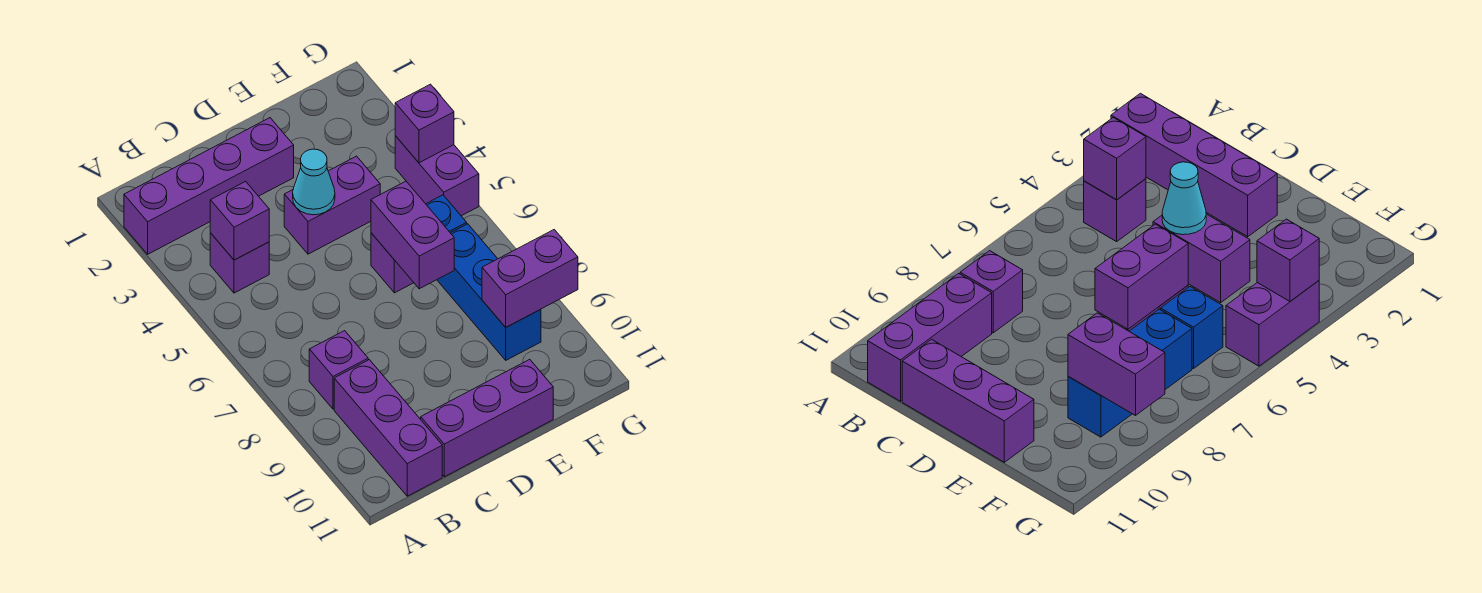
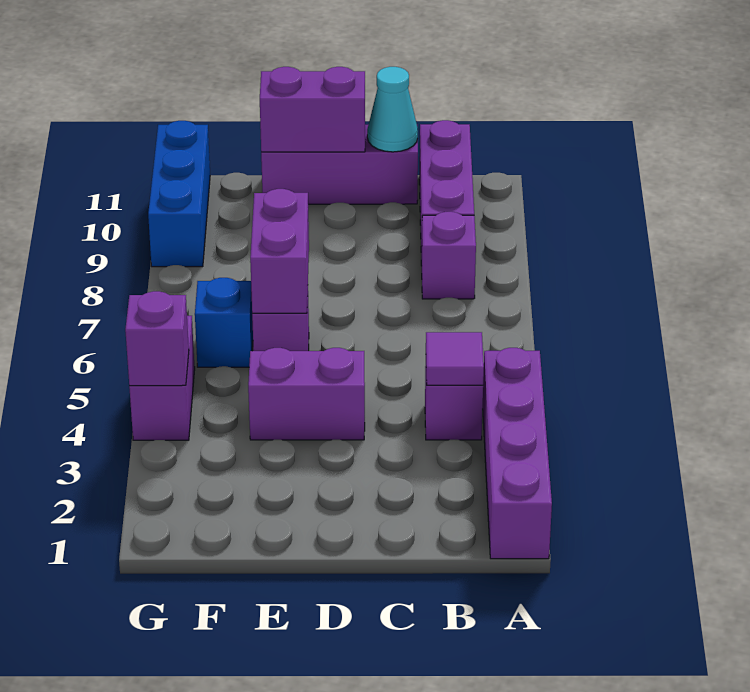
purple brick A2:D2 level 1 -> purple brick A1:A4 level 1
purple brick B4 level 2 -> purple tile B4 level 2
cyan cone D4 level 2 -> cyan cone C11 level 2
blue brick F7:F9 level 1 -> blue brick G9:G11 level 1
purple brick F9:G9 level 2 -> purple brick D11:E11 level 2

